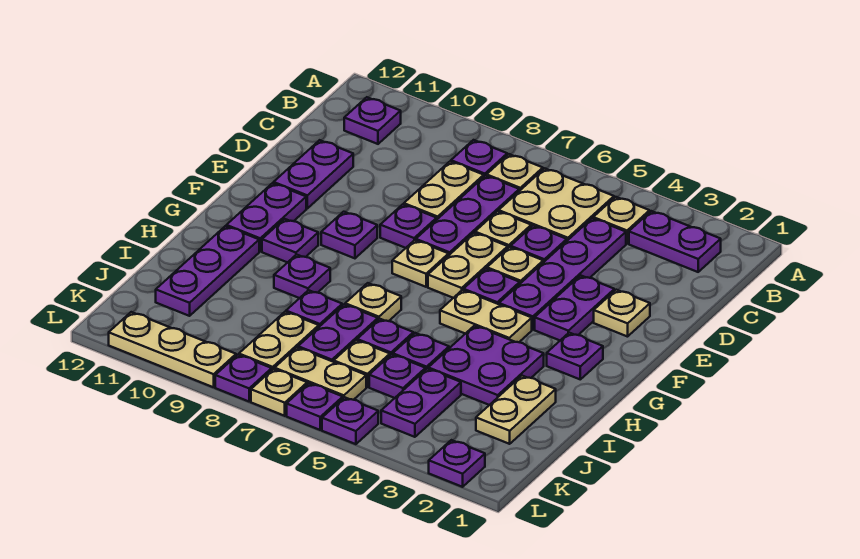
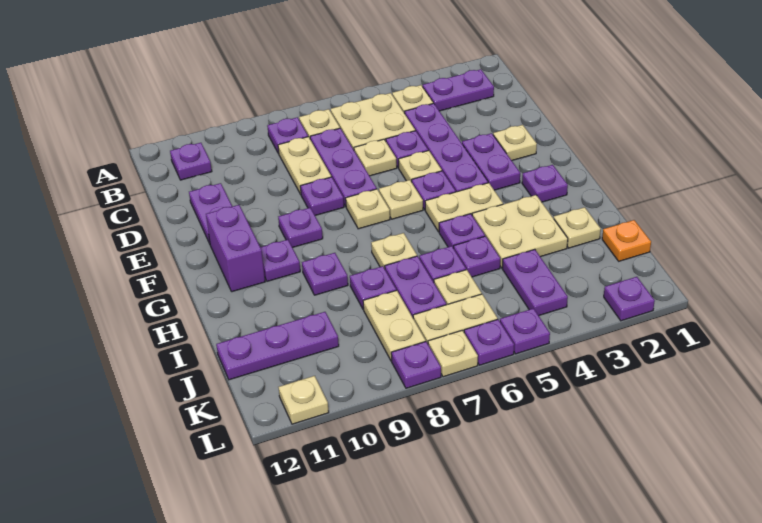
tan plate E6:F6 level 1 -> tan plate F6 level 1
purple plate F11:G11 level 1 -> purple brick F11:G11 level 1
purple plate H3:I4 level 1 -> tan plate H3:I4 level 1
purple plate H11:J11 level 1 -> purple plate J10:J12 level 1
tan plate I2:J2 level 1 -> tan plate I2 level 1
none -> orange plate J1 level 1
purple plate J5 level 1 -> purple plate H5 level 1
tan plate L9:L11 level 1 -> tan plate L11 level 1

